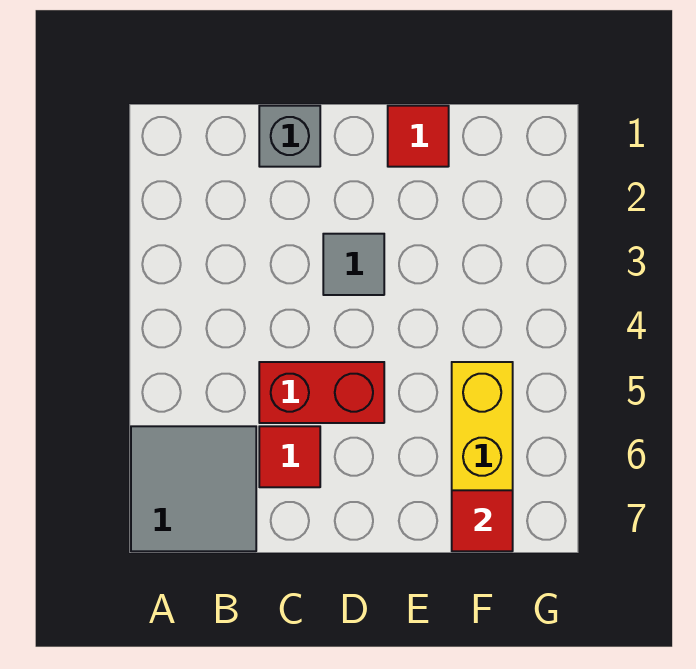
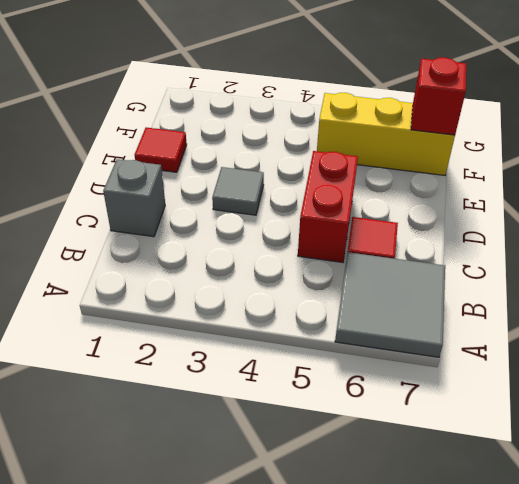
red tile F7 level 2 -> red brick F7 level 2

